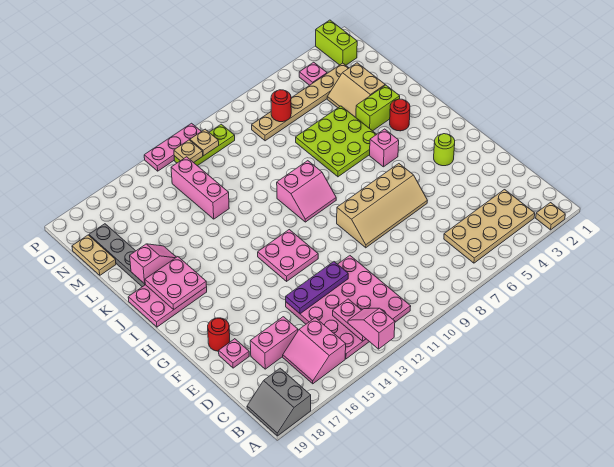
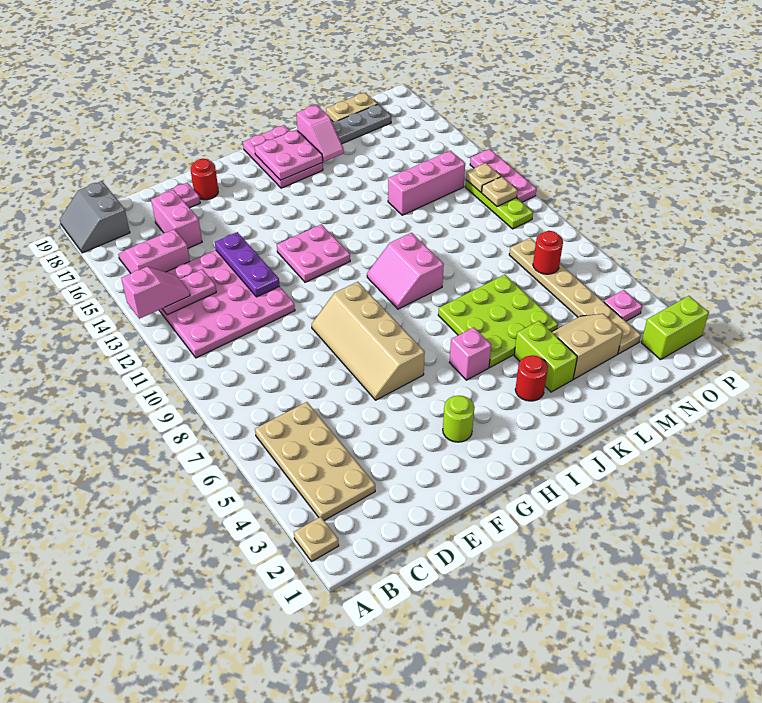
grey slope A18:B19 level 1 top 18 -> grey slope A18:B19 level 1 top B

